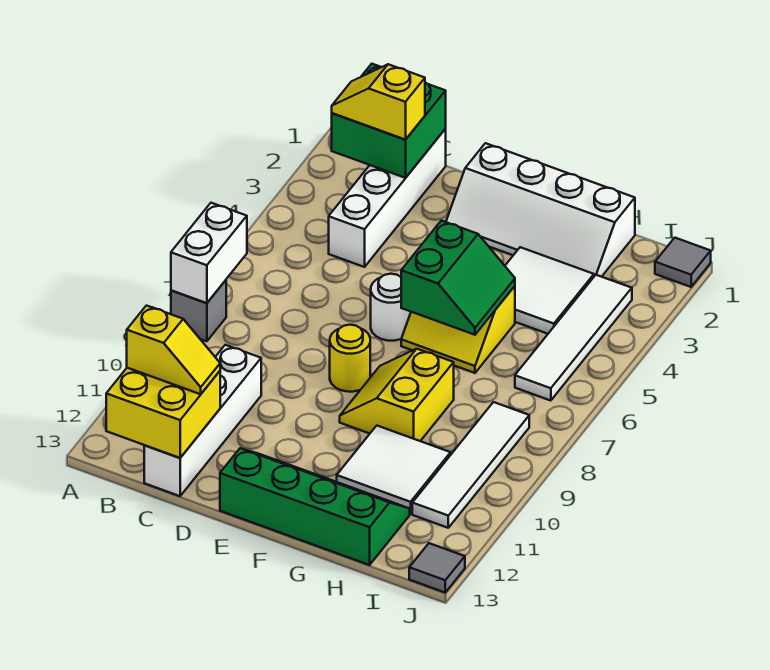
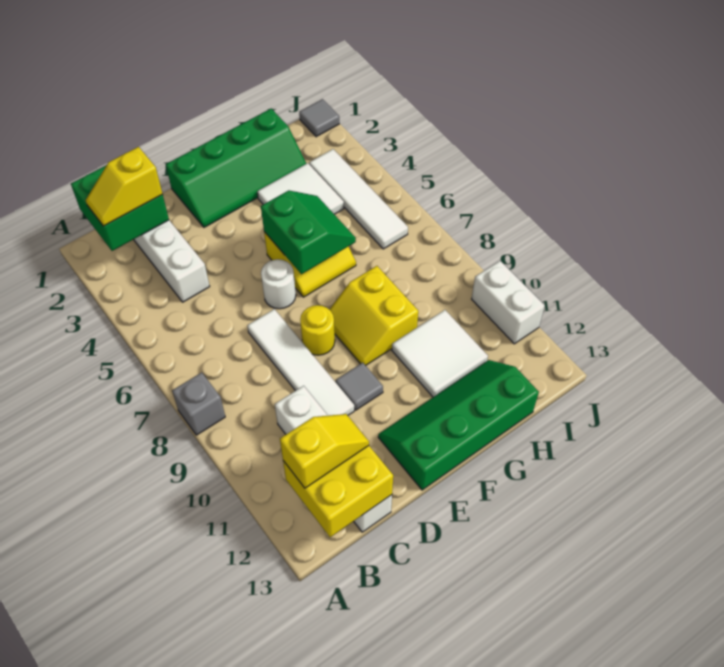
white brick A7:A8 level 2 -> white brick J10:J11 level 1
white slope E1:H2 level 1 top 1 -> green slope E1:H2 level 1 top 1
white tile I8:I11 level 1 -> white tile D7:D10 level 1
grey tile J13 level 1 -> grey tile E10 level 1

